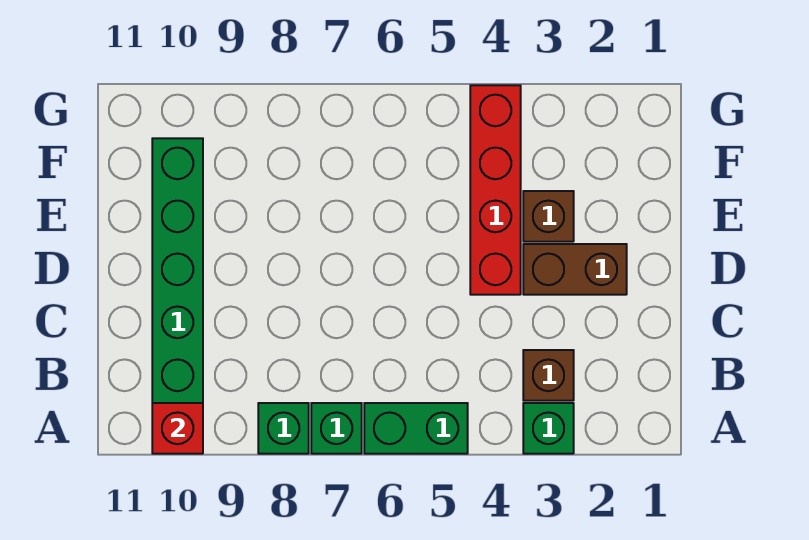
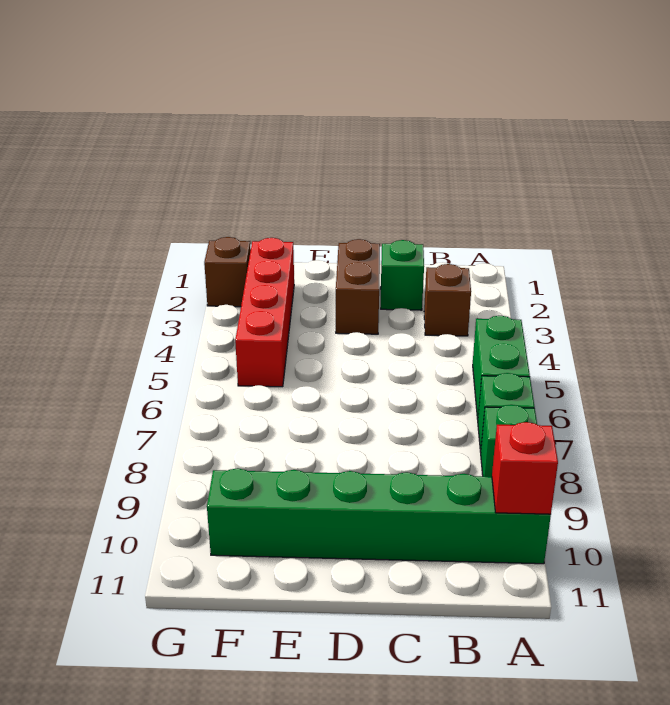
green brick A3 level 1 -> green brick C2 level 1
red brick D4:G4 level 1 -> red brick F2:F5 level 1
brown brick E3 level 1 -> brown brick G2 level 1

